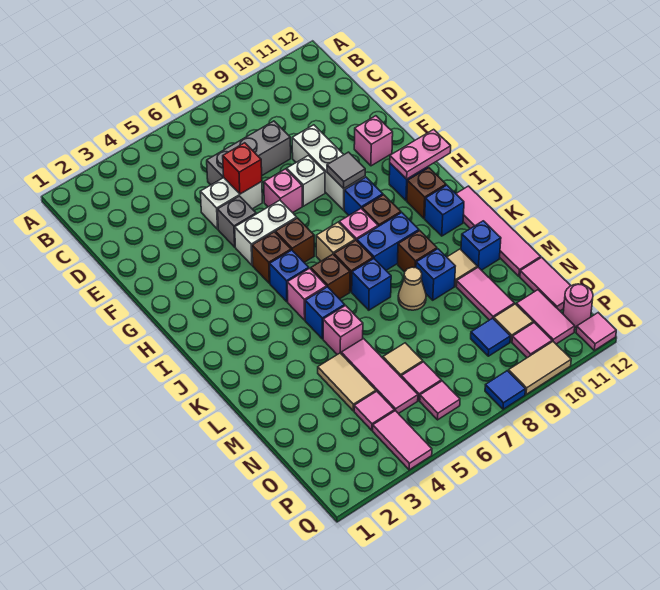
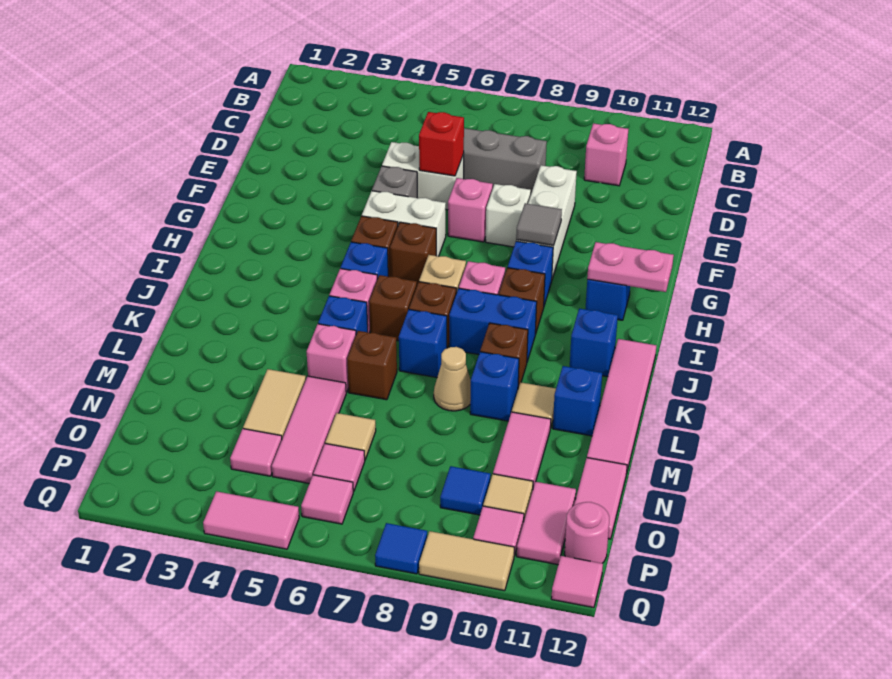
pink brick F11 level 1 -> pink brick C10 level 1
brown brick I11 level 1 -> brown brick L6 level 1
pink tile P4:Q4 level 1 -> pink tile Q4:Q5 level 1

